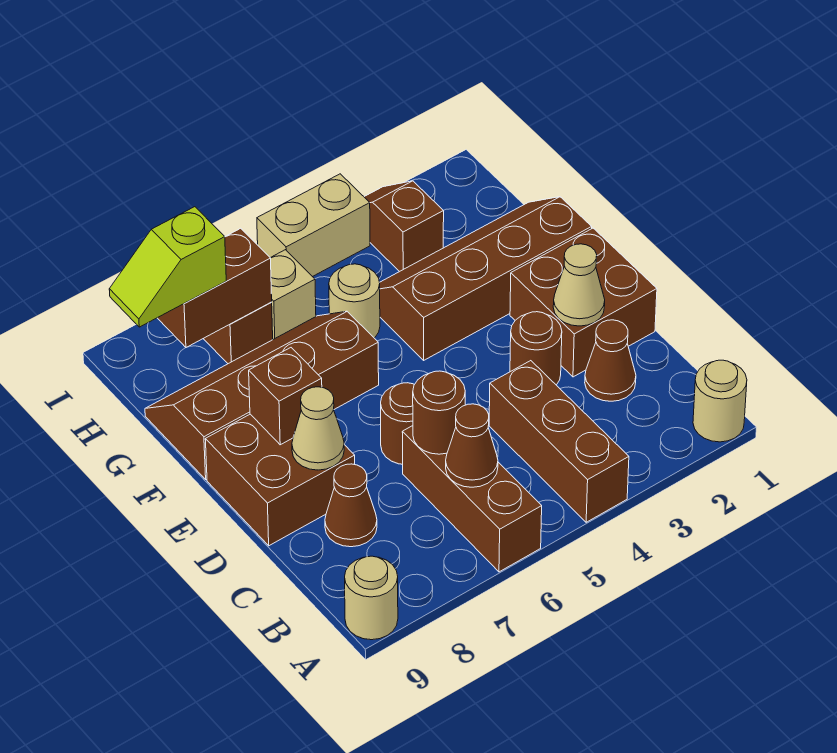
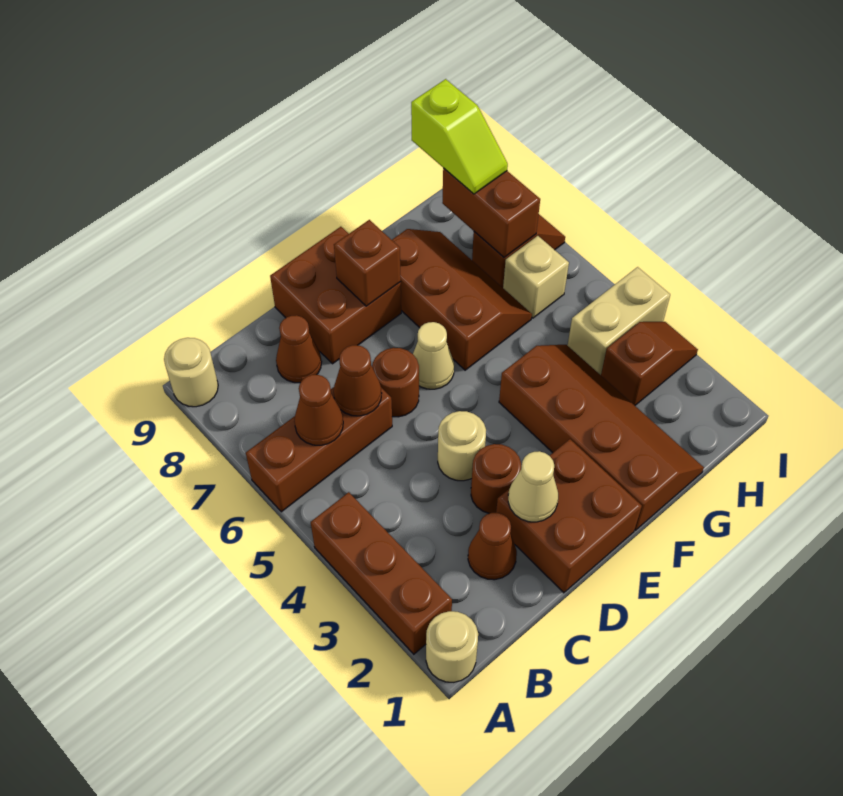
brown brick A4:C4 level 1 -> brown brick A2:A4 level 1
brown round brick C6 level 2 -> brown cone C6 level 2
tan cone D8 level 2 -> tan cone E6 level 1
brown slope F6:G9 level 1 top F -> brown slope F6:G8 level 1 top F
tan round brick G5 level 1 -> tan round brick D4 level 1
lime slope H8:H9 level 3 top 8 -> lime slope H8:H9 level 3 top 9
tan brick I4:I5 level 1 -> tan brick H4:I4 level 1

